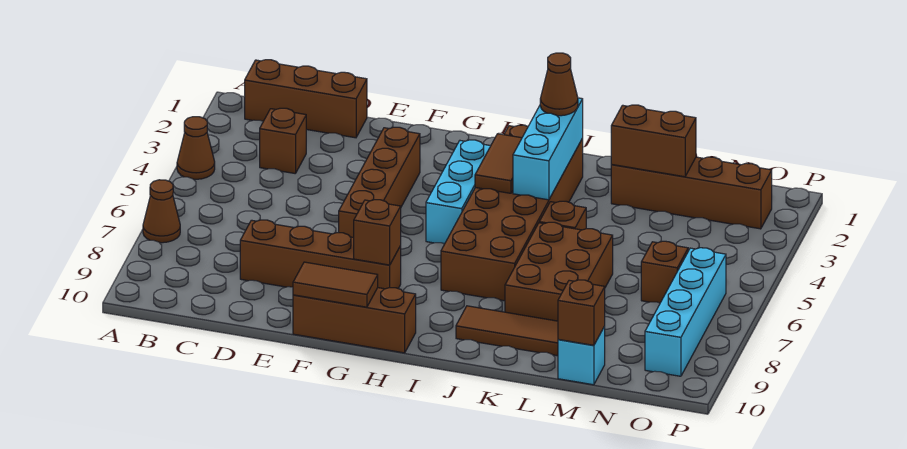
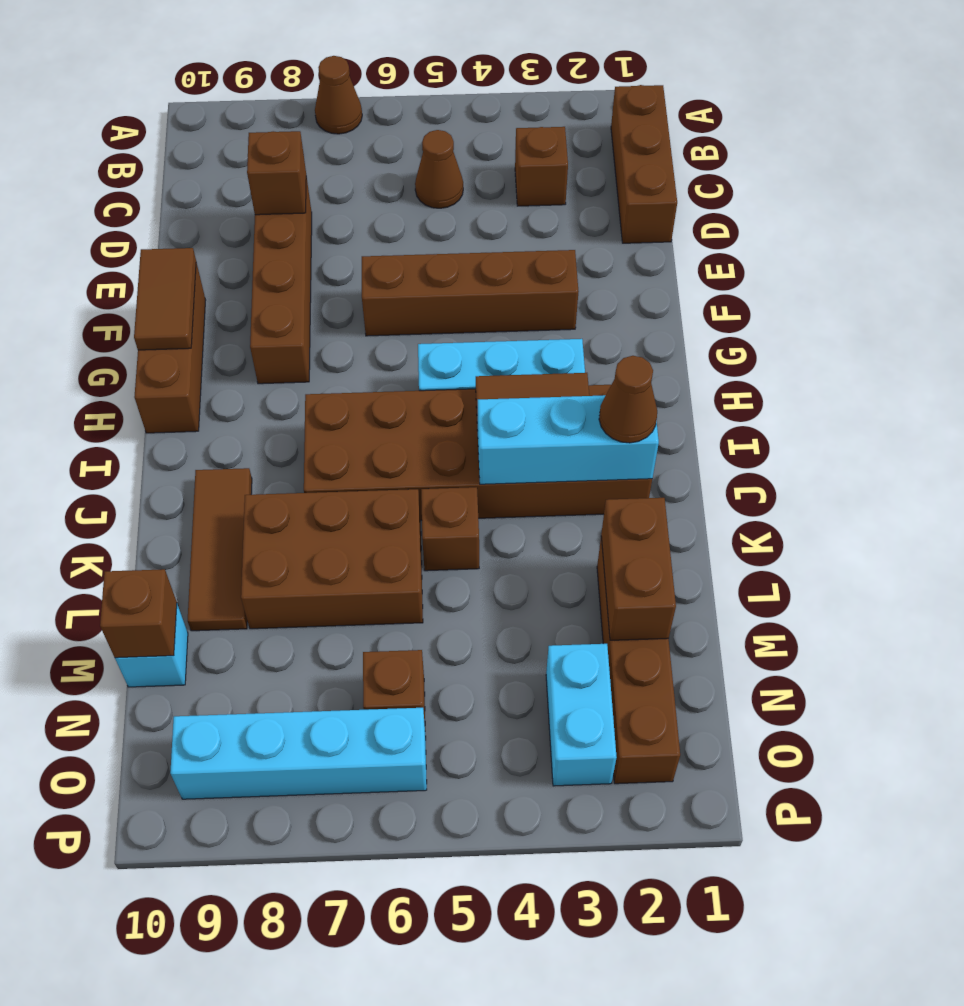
brown cone A4 level 1 -> brown cone C5 level 1
brown brick G8 level 2 -> brown brick D8 level 2
none -> cyan brick N3:O3 level 1

